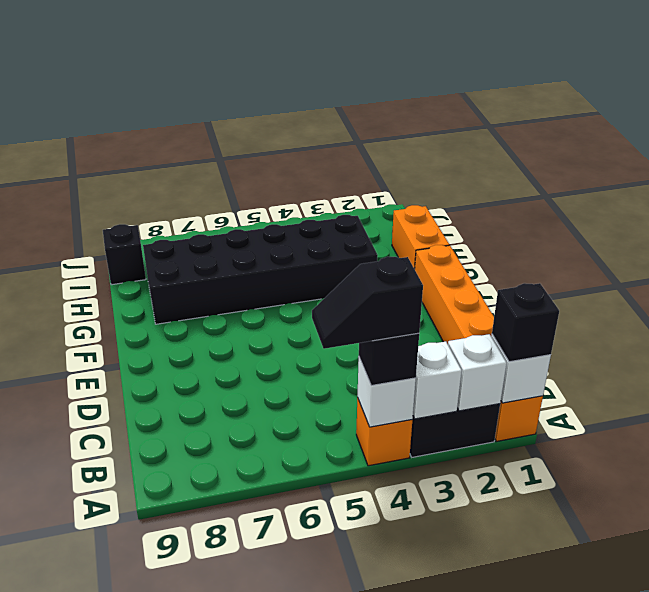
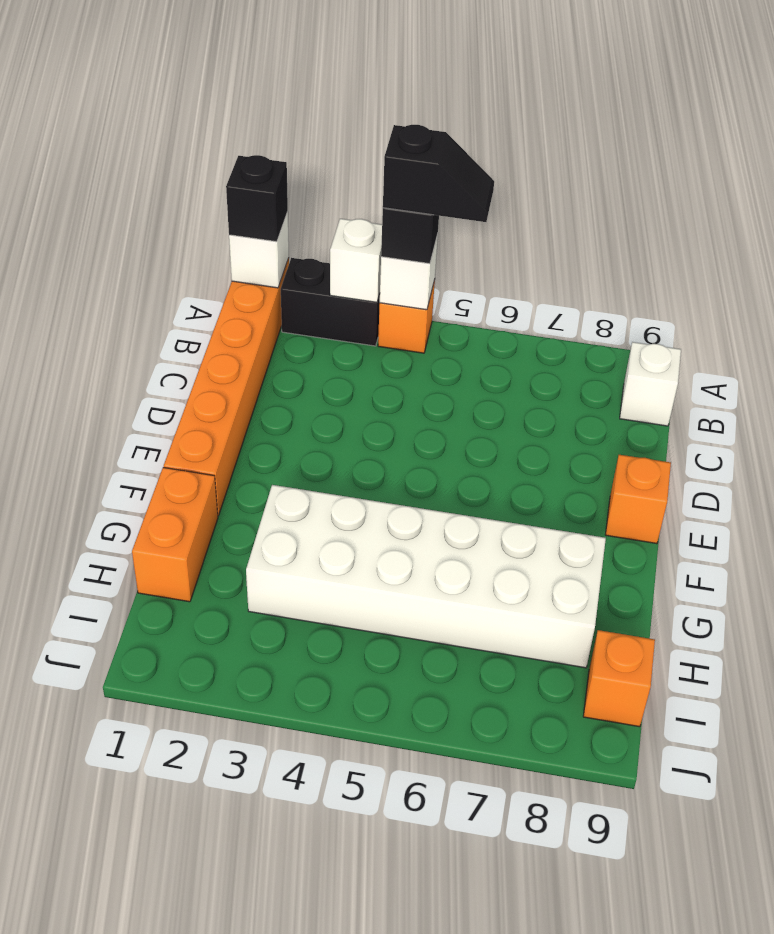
white brick A2 level 2 -> white brick B9 level 1
none -> orange brick E9 level 1
black brick G3:H8 level 1 -> white brick G3:H8 level 1
black brick I9 level 1 -> orange brick I9 level 1

